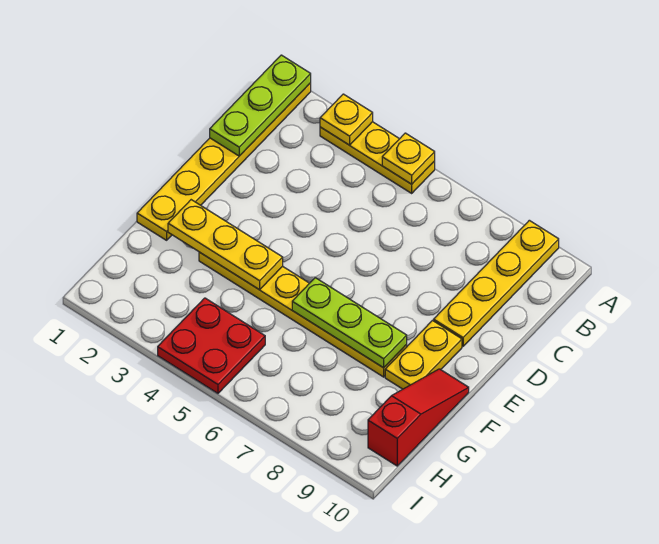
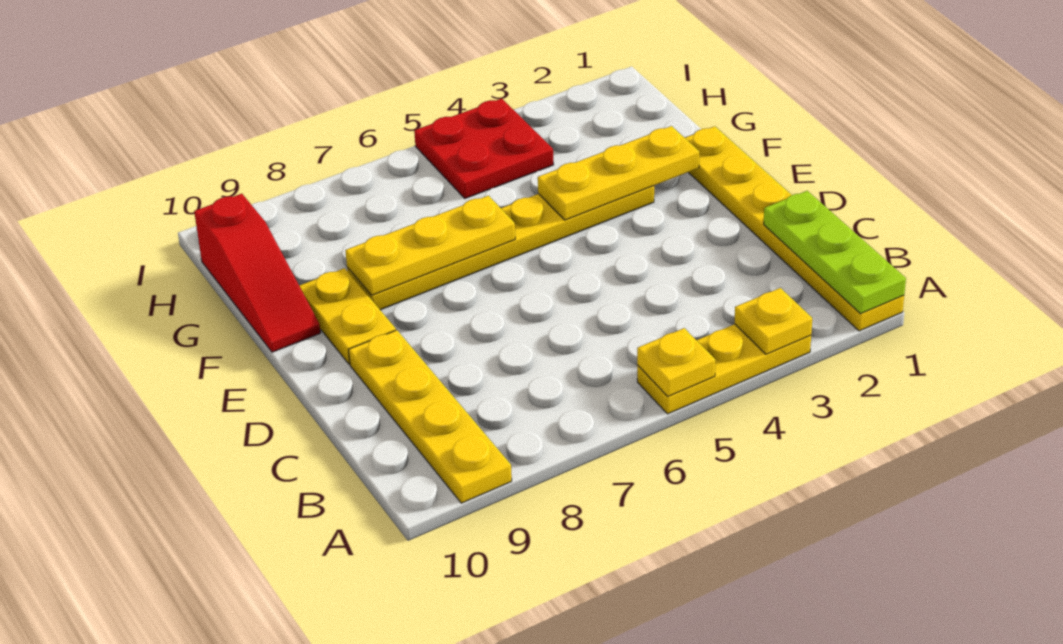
lime plate F6:F8 level 2 -> yellow plate F6:F8 level 2

